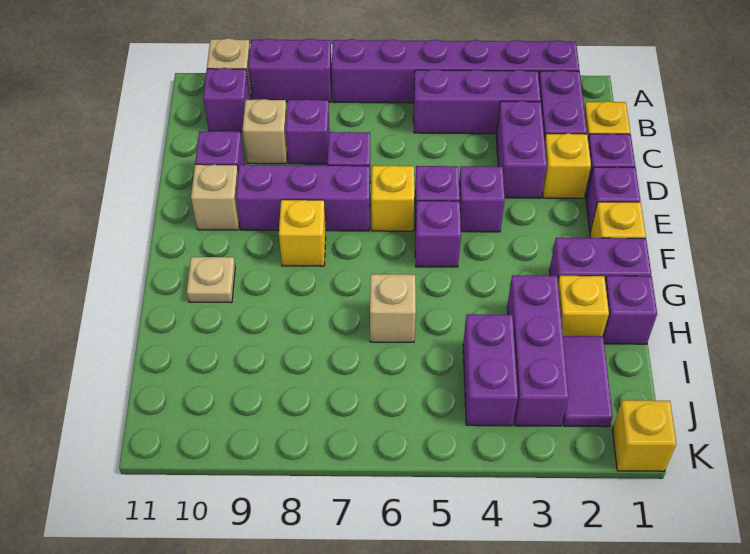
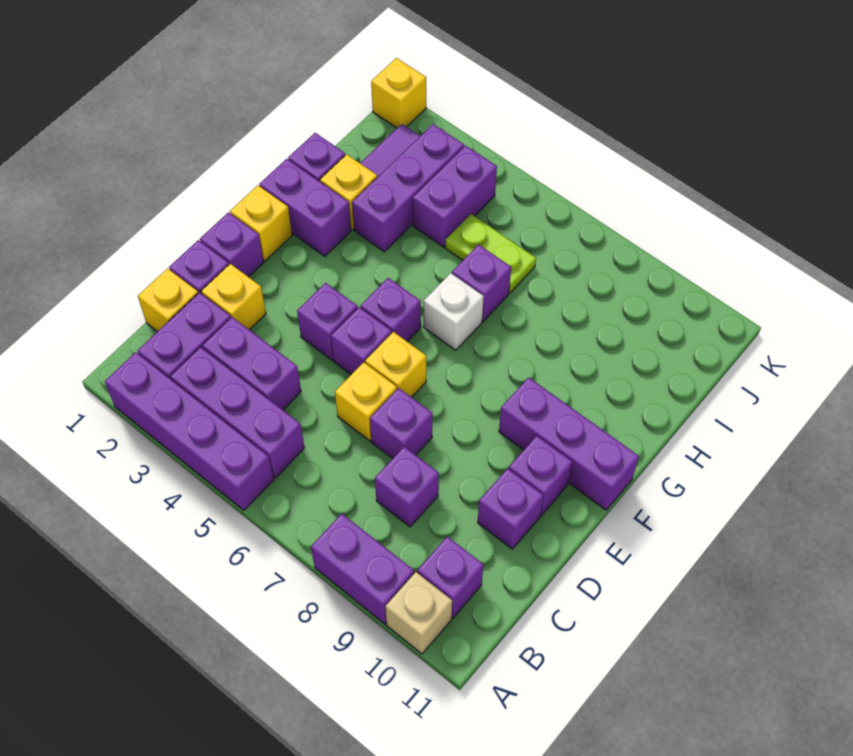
purple brick A2:A7 level 1 -> purple brick A2:A5 level 1
purple brick C3:D3 level 1 -> purple brick C3:C4 level 1
tan brick C9 level 1 -> none
purple brick E7:E9 level 1 -> purple brick F9:F11 level 1
tan brick E10 level 1 -> purple brick E10 level 1
yellow brick F8 level 1 -> yellow brick D6 level 1
none -> white brick G6 level 1
tan plate G10 level 1 -> none
tan brick H6 level 1 -> purple brick H6 level 1
none -> lime plate I5:I6 level 1

